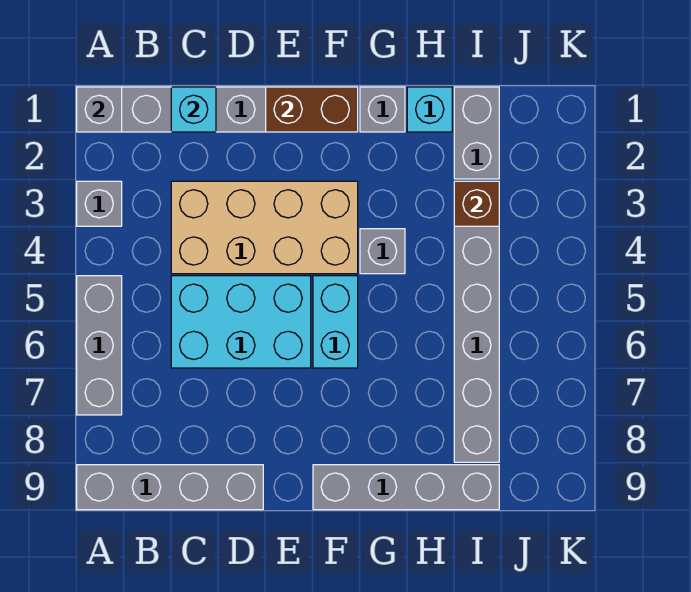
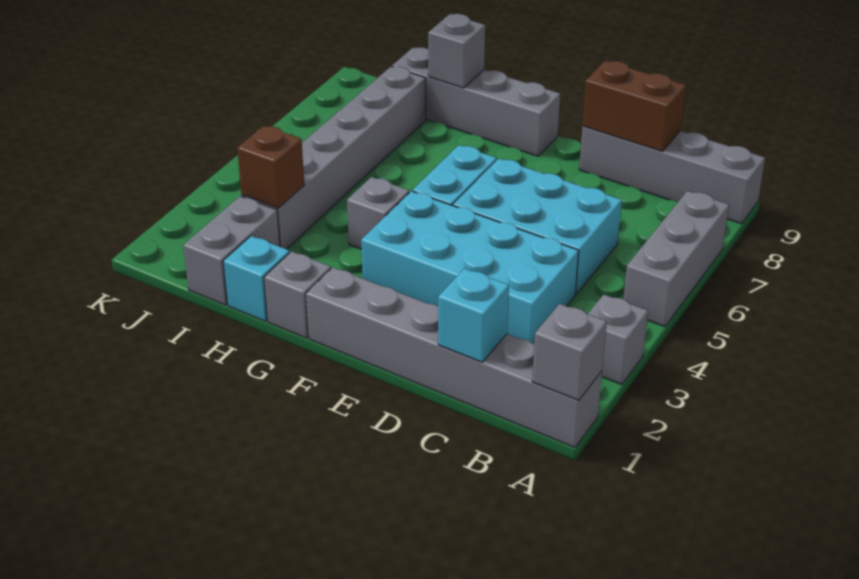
tan brick C3:F4 level 1 -> cyan brick C3:F4 level 1
brown brick E1:F1 level 2 -> brown brick C9:D9 level 2
none -> grey brick H9 level 2

